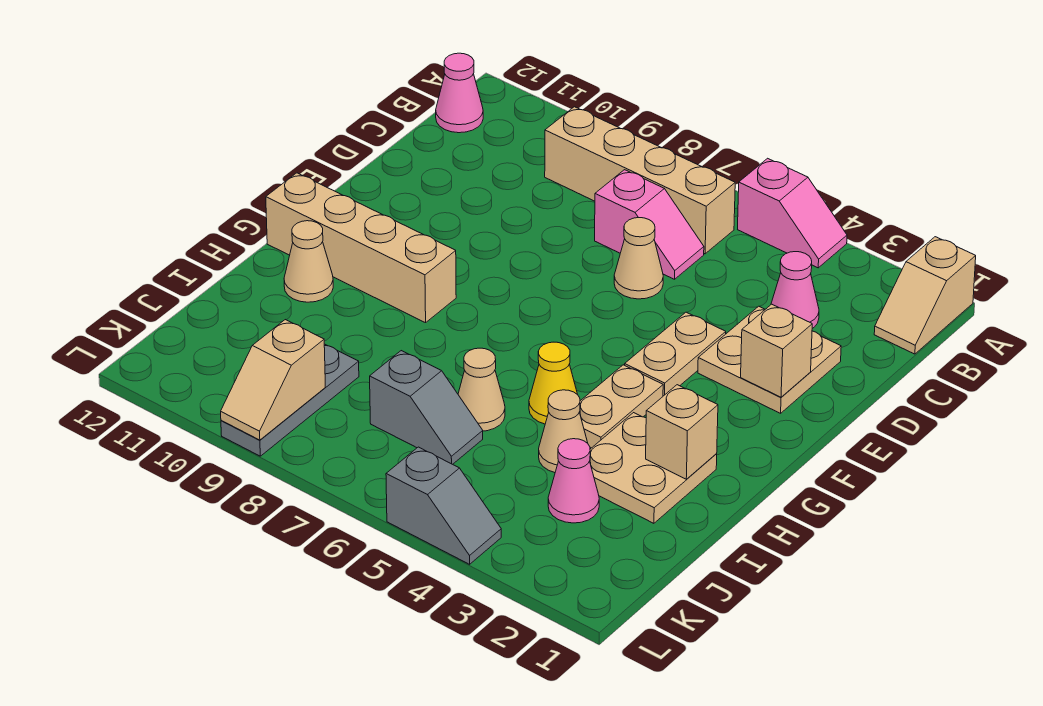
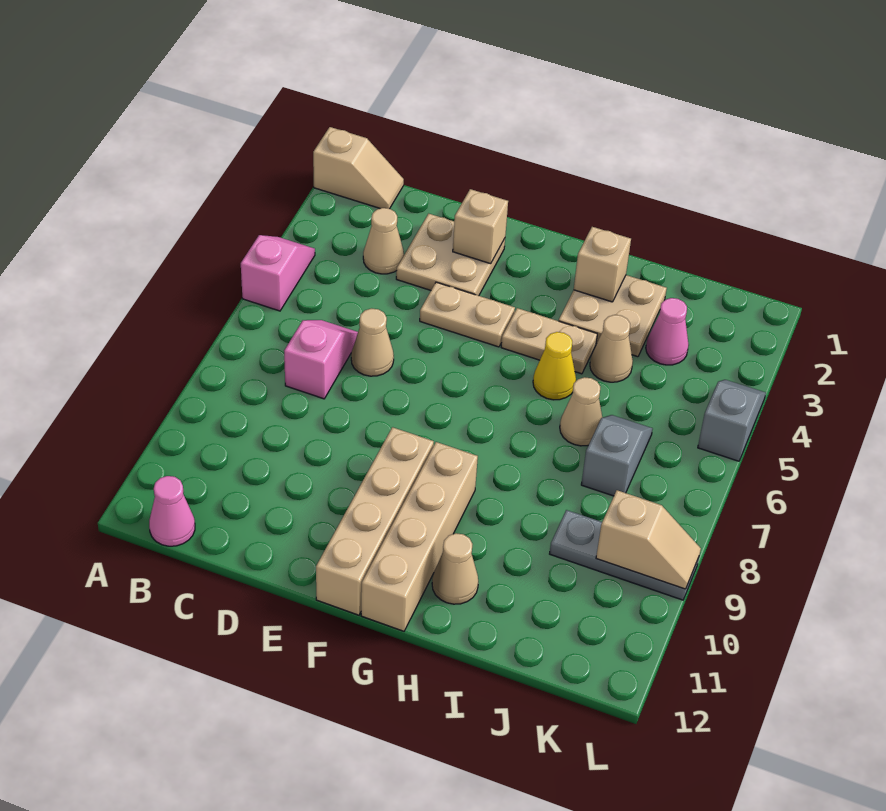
tan brick B6:B9 level 1 -> tan brick F9:F12 level 1
pink cone C3 level 1 -> tan cone C3 level 1

